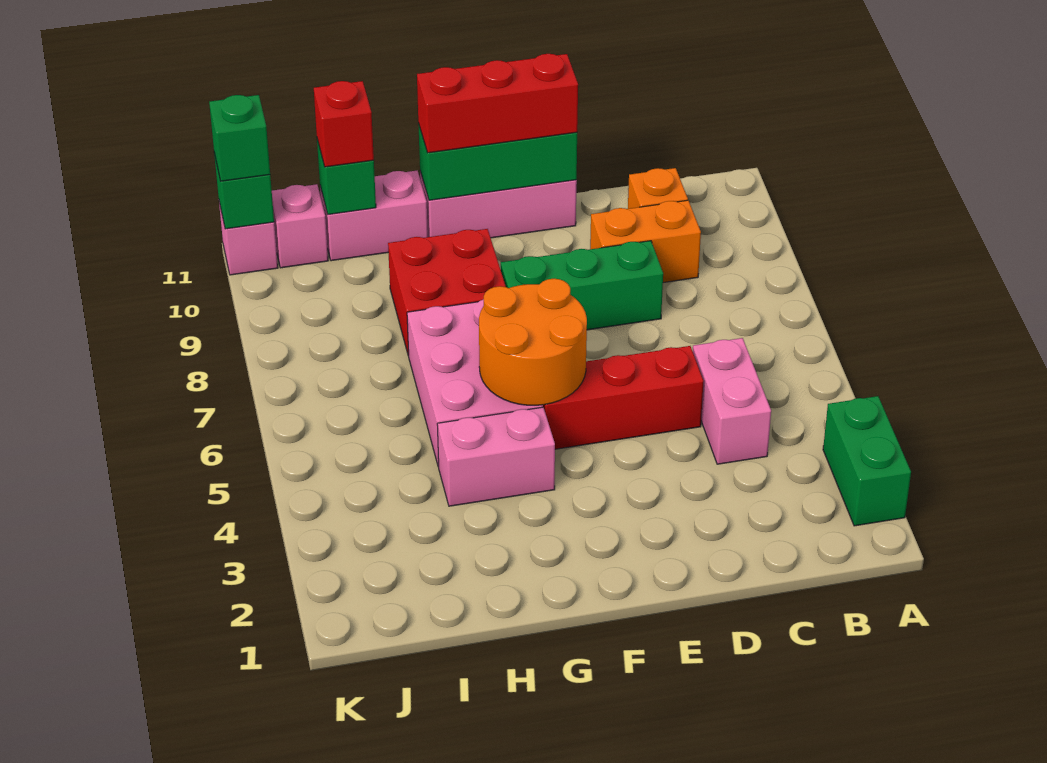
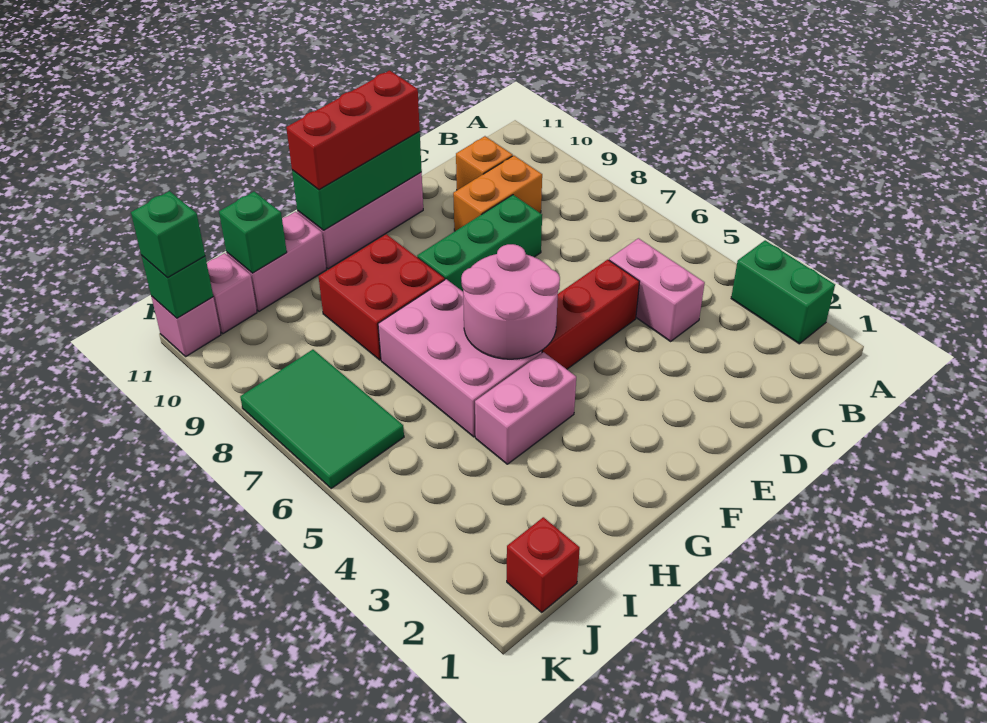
orange round brick F5:G6 level 2 -> pink round brick F5:G6 level 2
red brick I11 level 3 -> red brick J1 level 1
none -> green tile J6:K8 level 1

